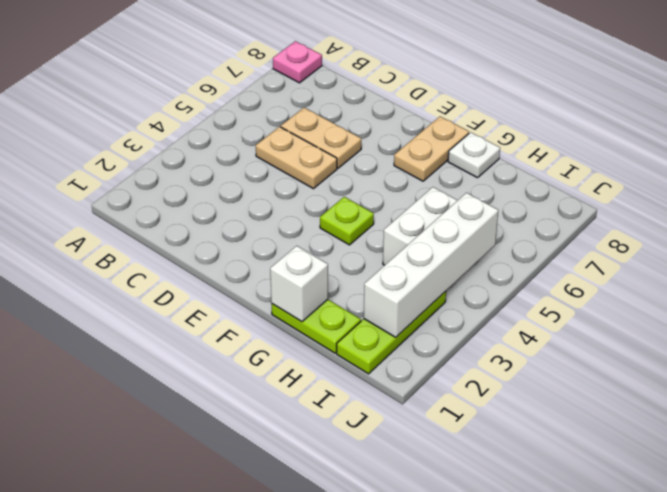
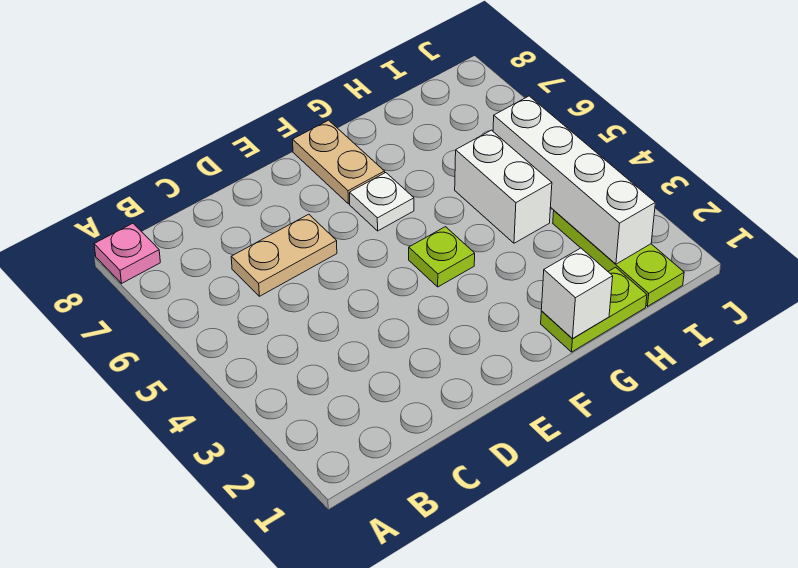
tan plate C5:D5 level 1 -> none
white plate G8 level 1 -> white plate F6 level 1

